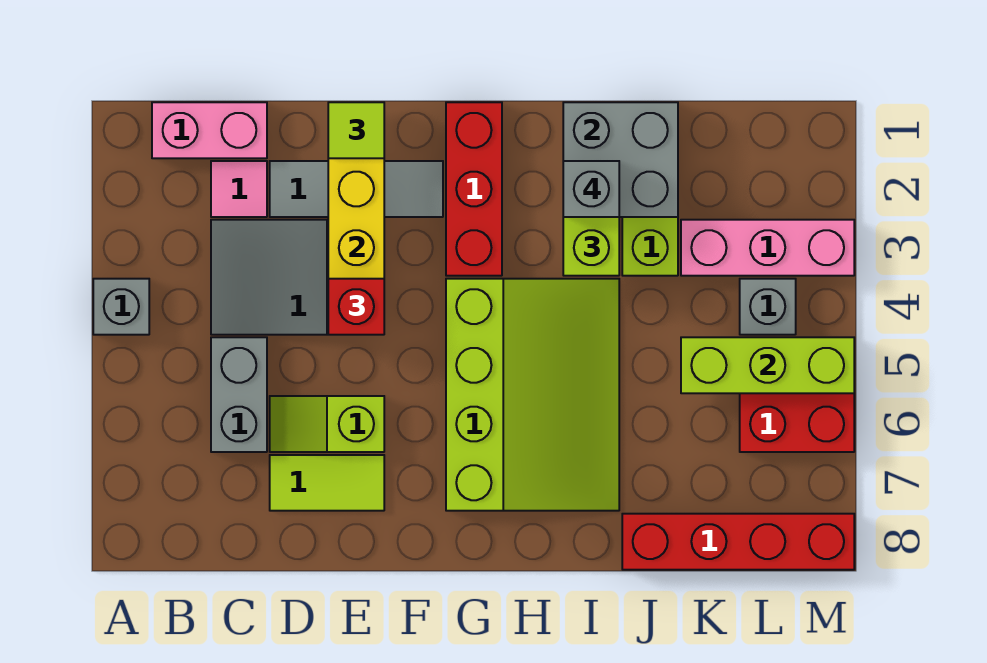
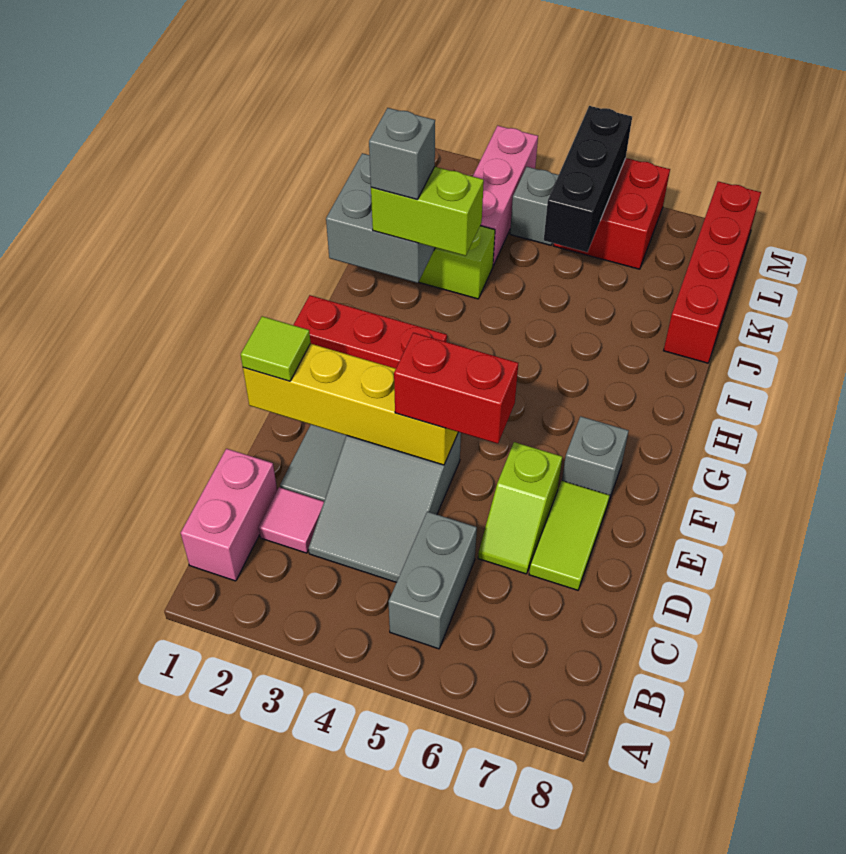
grey brick A4 level 1 -> grey brick F7 level 1
grey brick C5:C6 level 1 -> grey brick B5:C5 level 1
red brick E4 level 3 -> red brick E4:E5 level 3
lime slope G4:I7 level 1 top G -> none
lime brick K5:M5 level 2 -> black brick K5:M5 level 2

